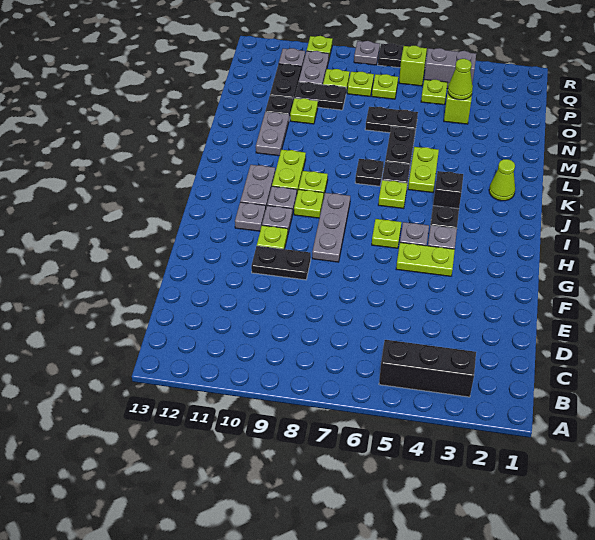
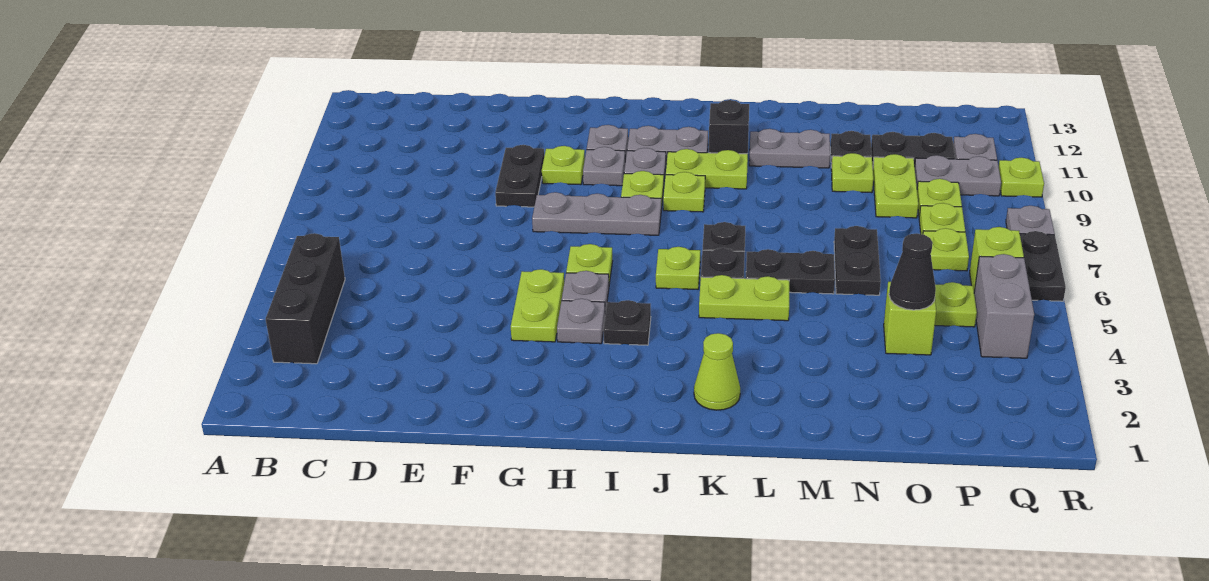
black brick J4 level 1 -> black brick K11 level 1
lime cone O4 level 2 -> black cone O4 level 2
black plate O9:O10 level 1 -> lime plate O9:O10 level 1

